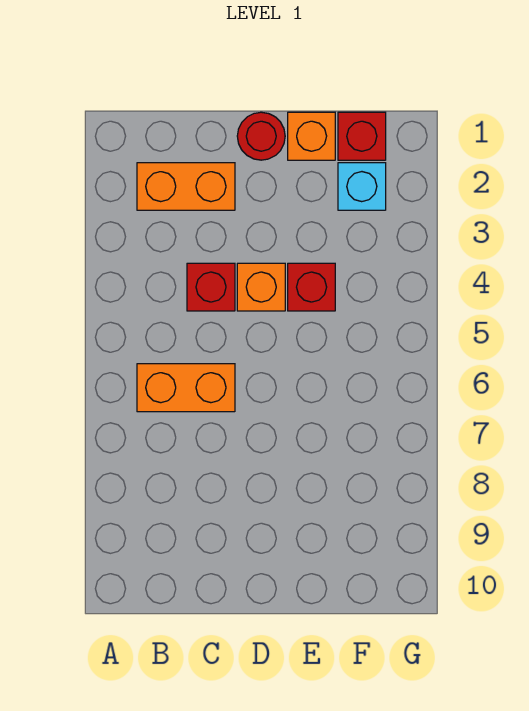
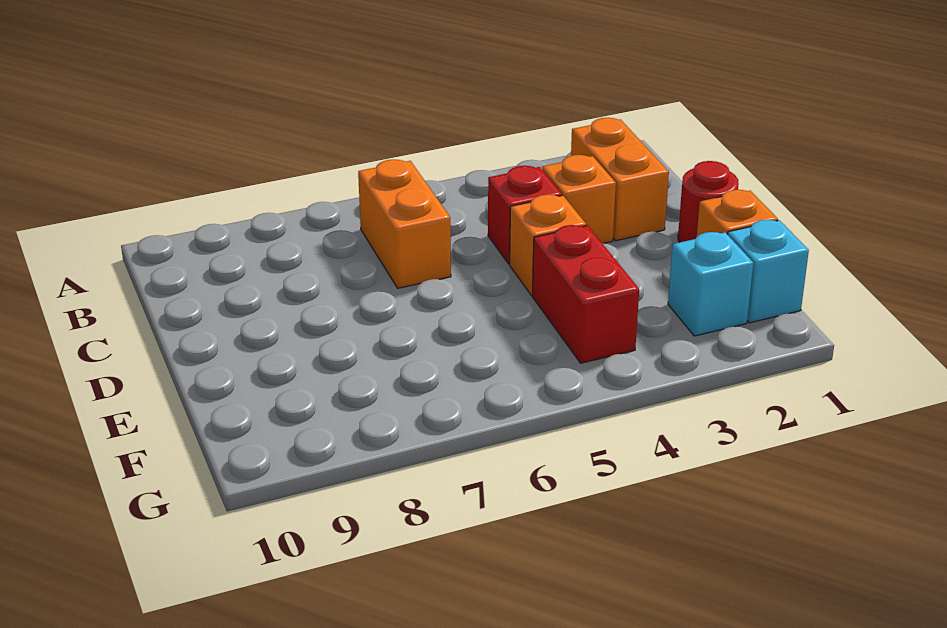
none -> orange brick C3 level 1
red brick E4 level 1 -> red brick E4:F4 level 1
red brick F1 level 1 -> cyan brick F1 level 1

